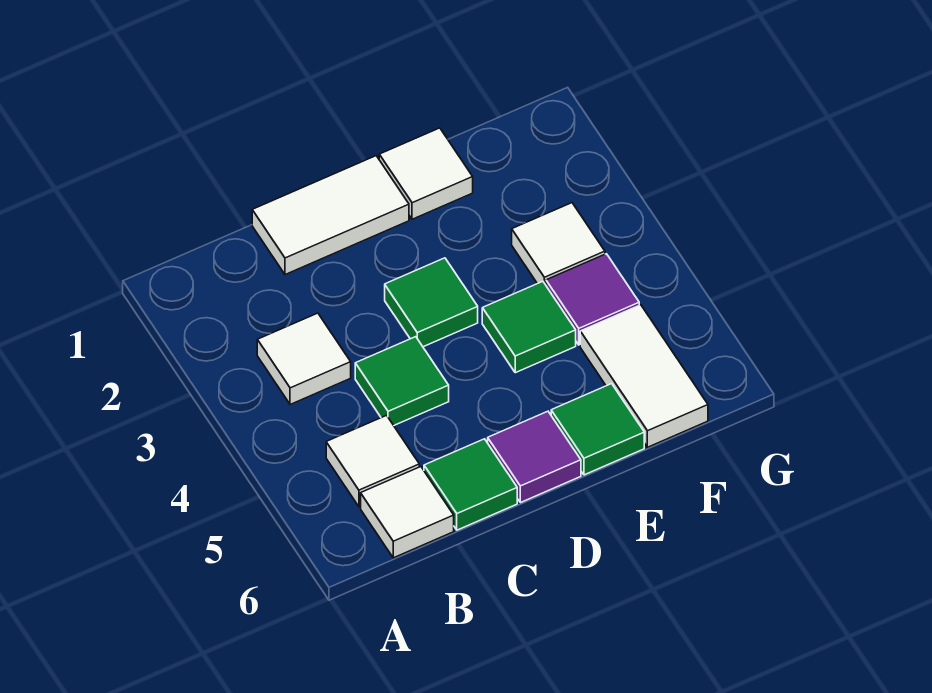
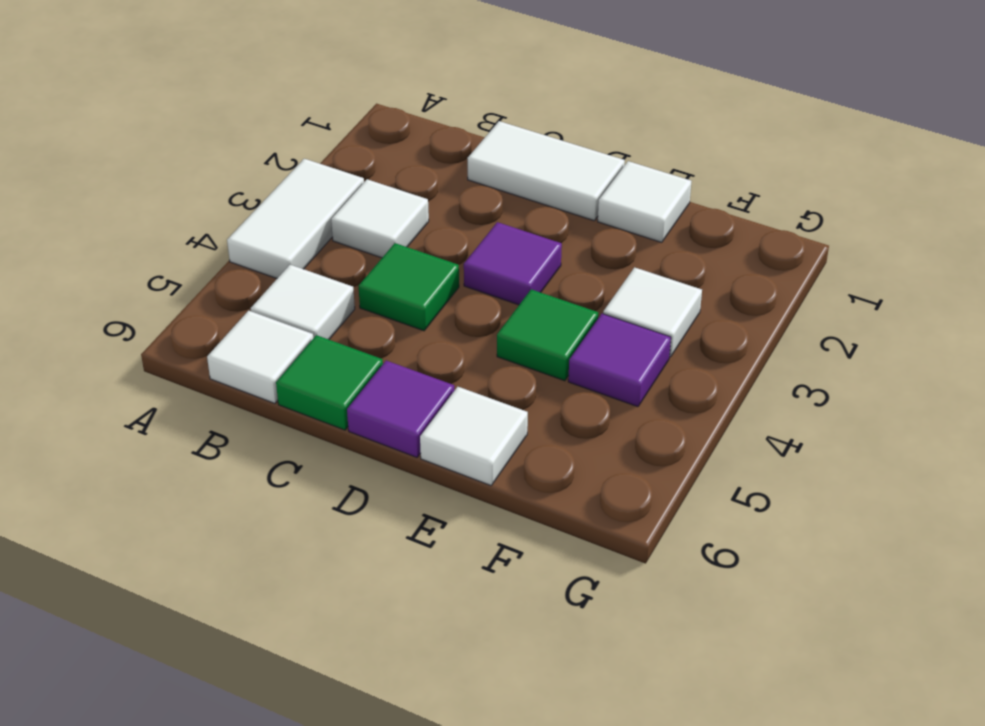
green tile D3 level 1 -> purple tile D3 level 1
green tile E6 level 1 -> white tile E6 level 1
white tile F5:F6 level 1 -> white tile A3:A4 level 1

